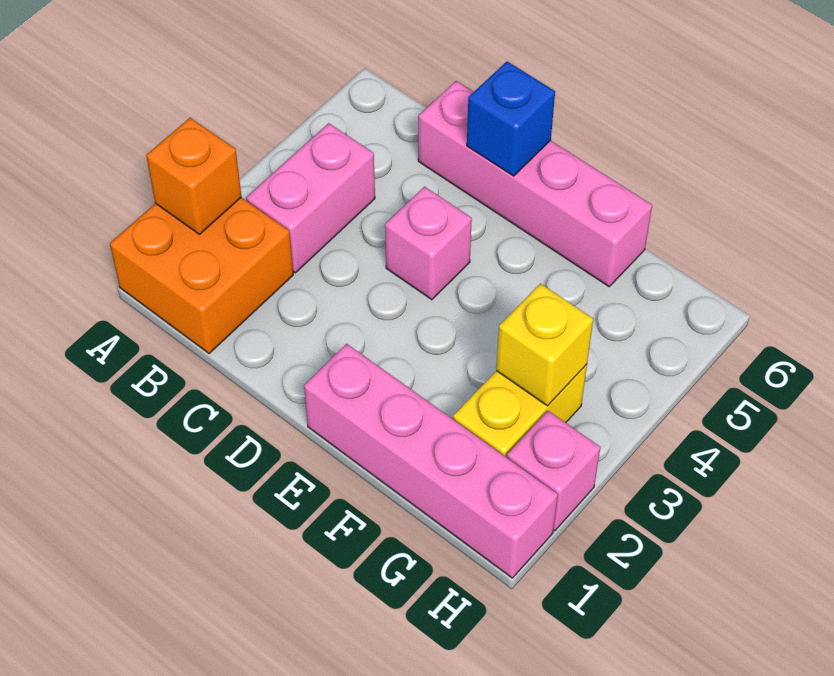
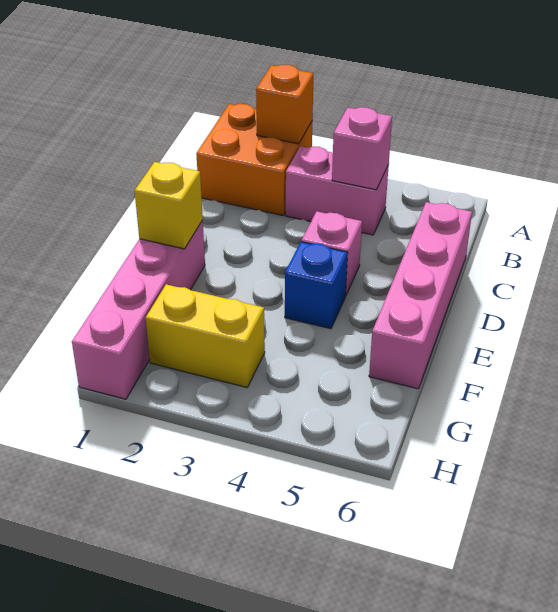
blue brick D6 level 2 -> blue brick E4 level 1
yellow brick G3 level 2 -> yellow brick E1 level 2
pink brick H2 level 1 -> pink brick B4 level 2

